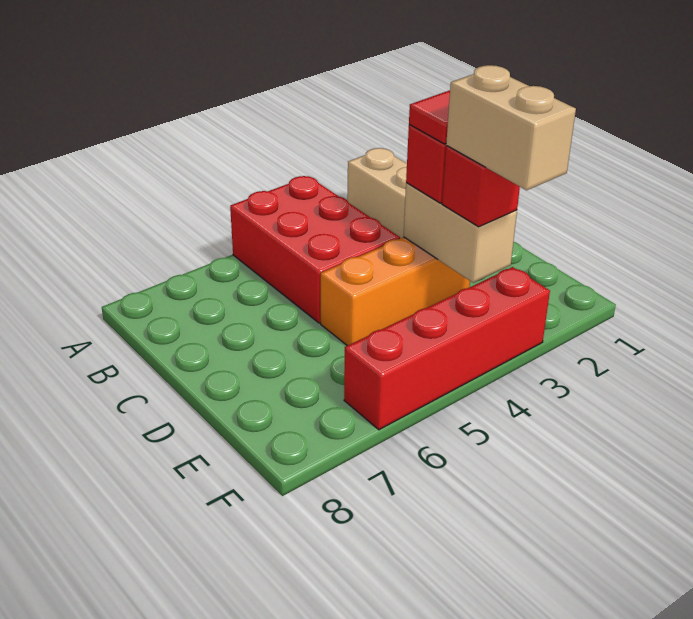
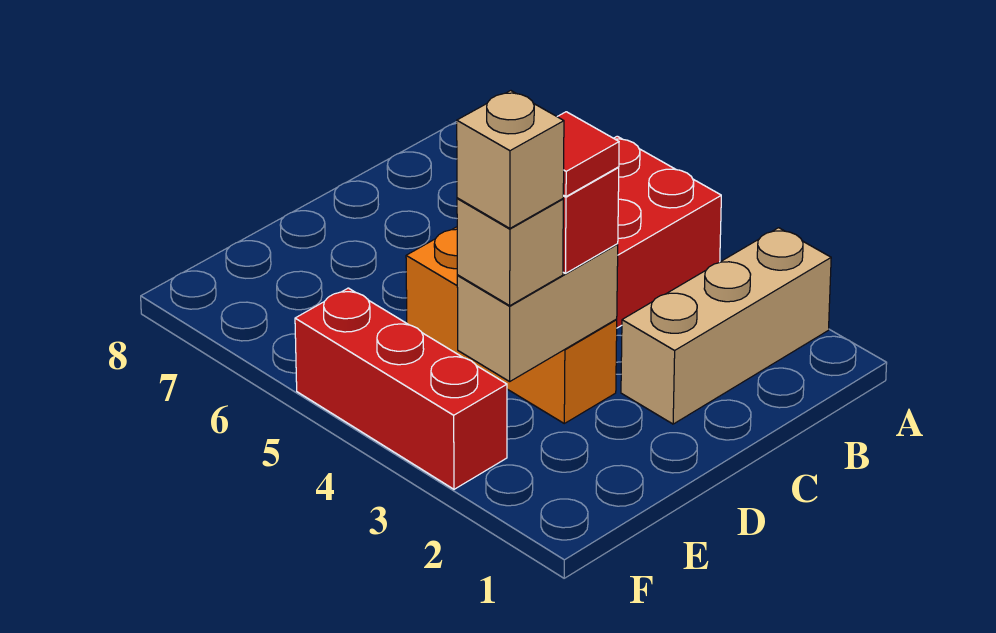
red brick E3 level 3 -> tan brick E3 level 3
tan brick E3:F3 level 4 -> tan brick E3 level 4
red brick F3:F6 level 1 -> red brick F3:F5 level 1

